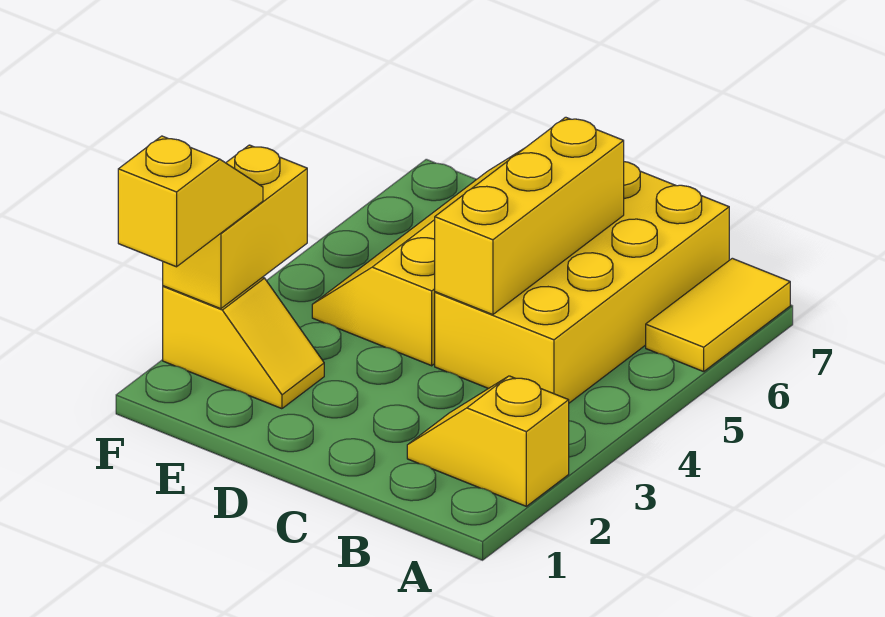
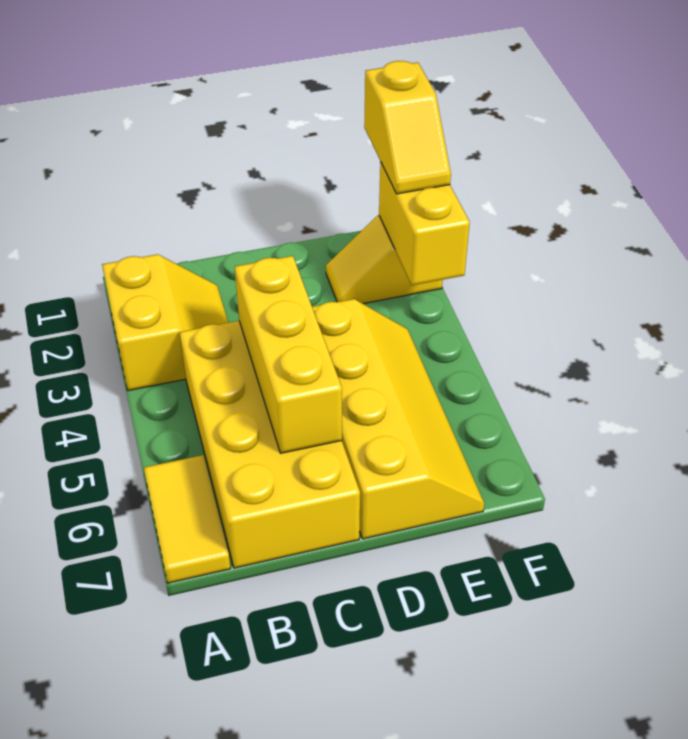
yellow slope A2:B2 level 1 top A -> yellow slope A2:B3 level 1 top A

